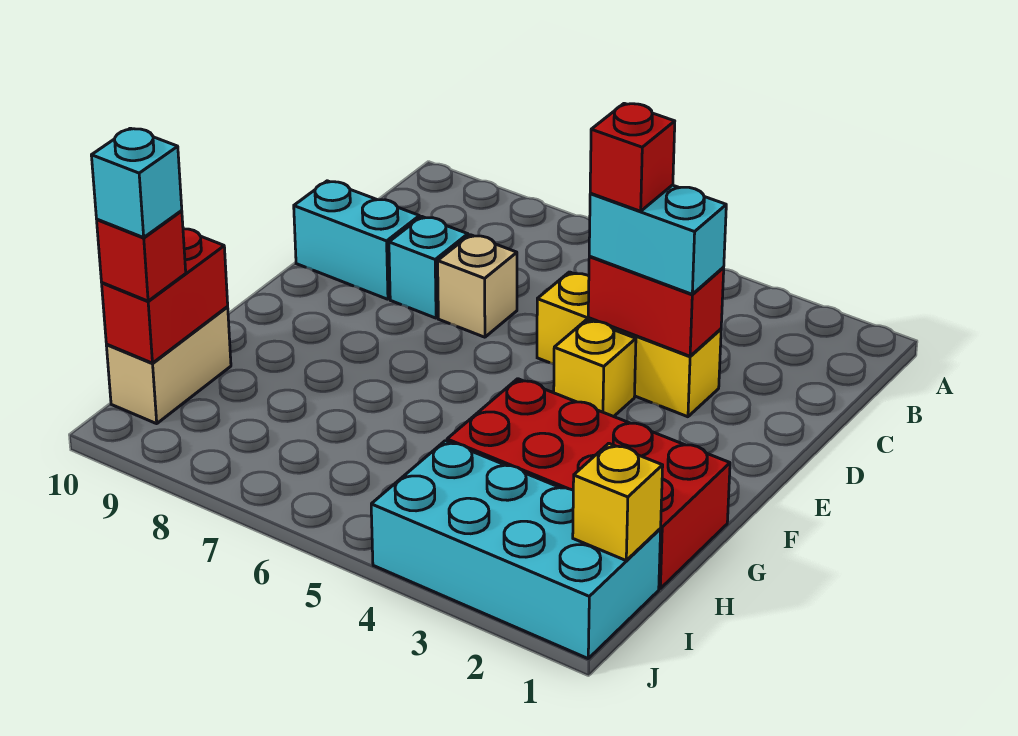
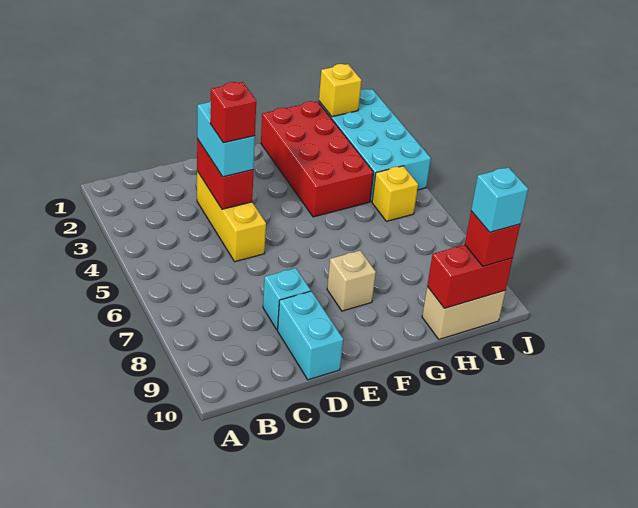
tan brick D7 level 1 -> tan brick F8 level 1
yellow brick E4 level 1 -> yellow brick I5 level 1

